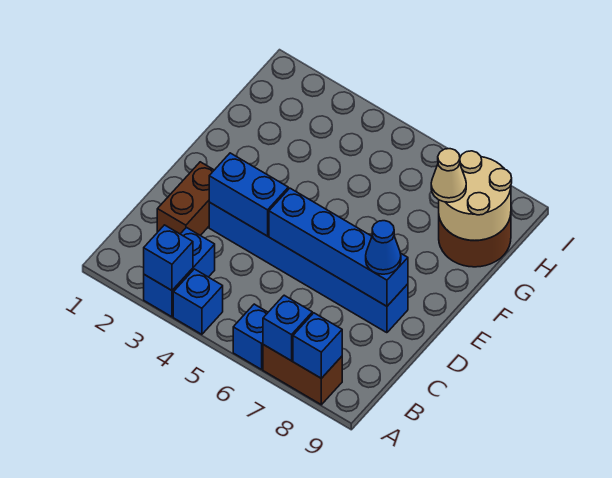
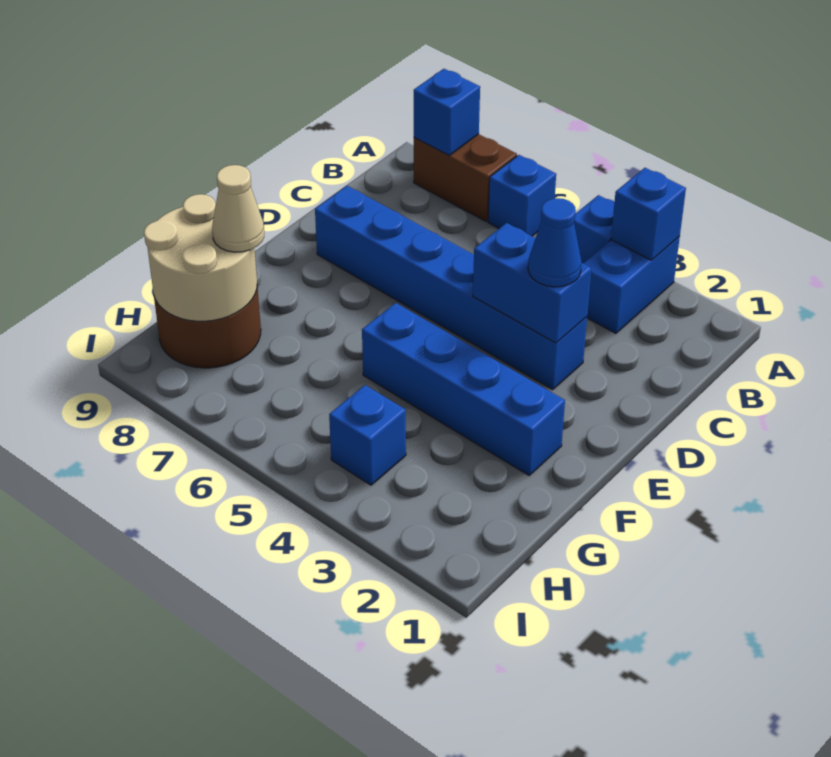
blue brick A7 level 2 -> blue brick H4 level 1
brown brick C2:D2 level 1 -> none
blue brick D5:D8 level 2 -> blue brick F2:F5 level 1
blue cone D8 level 3 -> blue cone D3 level 3

